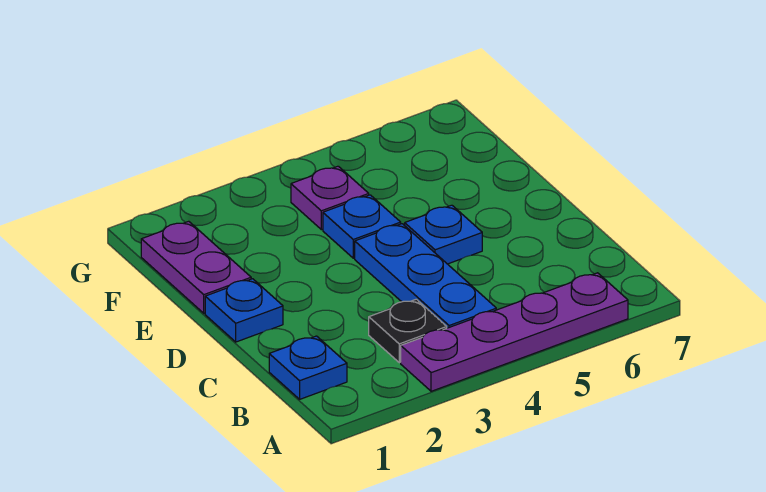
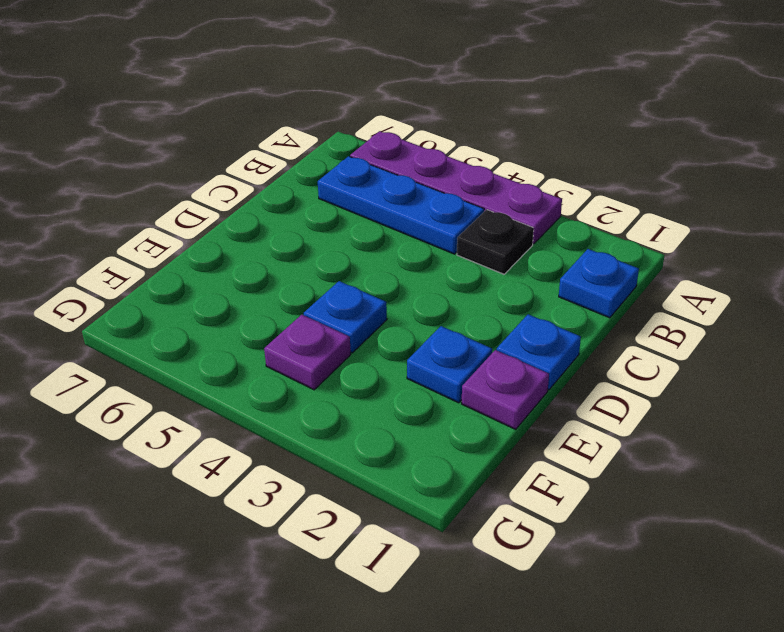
blue plate B4:D4 level 1 -> blue plate B4:B6 level 1
blue plate D5 level 1 -> blue plate E2 level 1
purple plate E1:F1 level 1 -> purple plate E1 level 1

